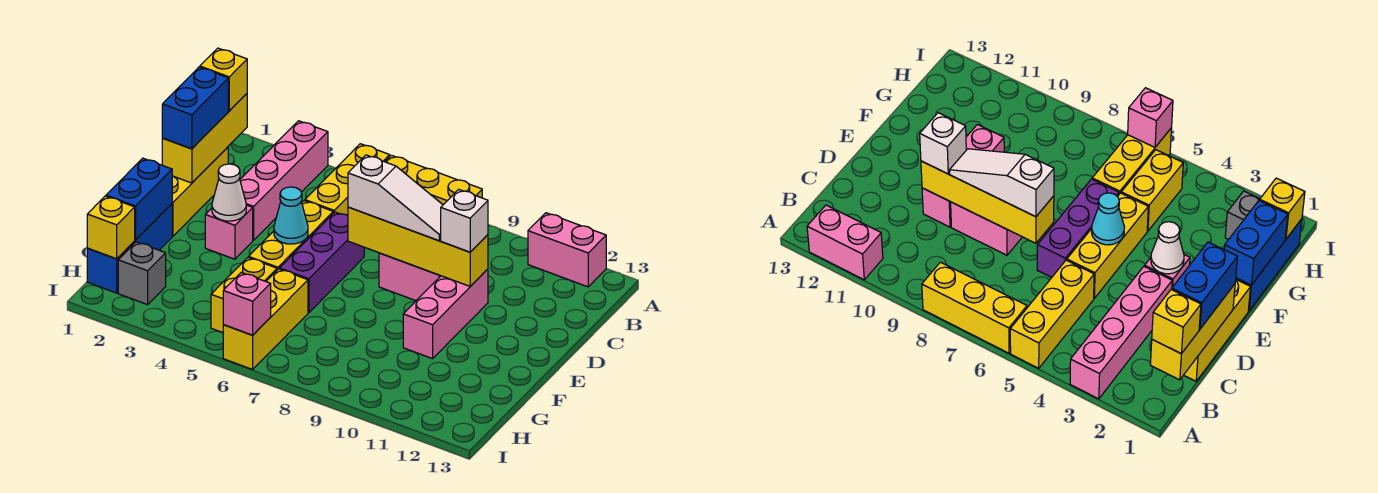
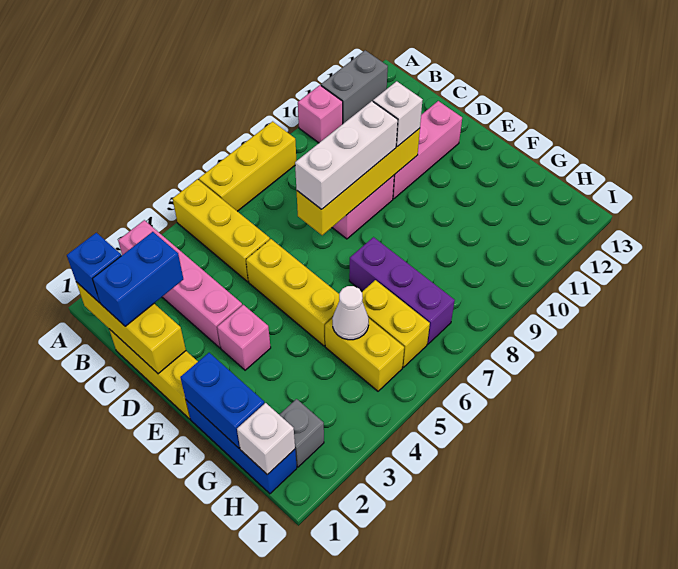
pink brick A11:A12 level 1 -> grey brick A11:A12 level 1
yellow brick B1 level 3 -> blue brick B1 level 3
blue brick C1:D1 level 3 -> blue brick C1:C2 level 3
purple brick D6:F6 level 1 -> purple brick F7:H7 level 1
white slope D7:D9 level 3 top 7 -> white brick D7:D9 level 3
pink brick D10:F10 level 1 -> pink brick D10:D12 level 1
white cone E3 level 2 -> white cone G5 level 2
cyan cone E5 level 2 -> none
yellow brick G6:I6 level 1 -> yellow brick G6:H6 level 1
yellow brick H1 level 2 -> white brick H1 level 2
pink brick I6 level 2 -> pink brick A10 level 1

